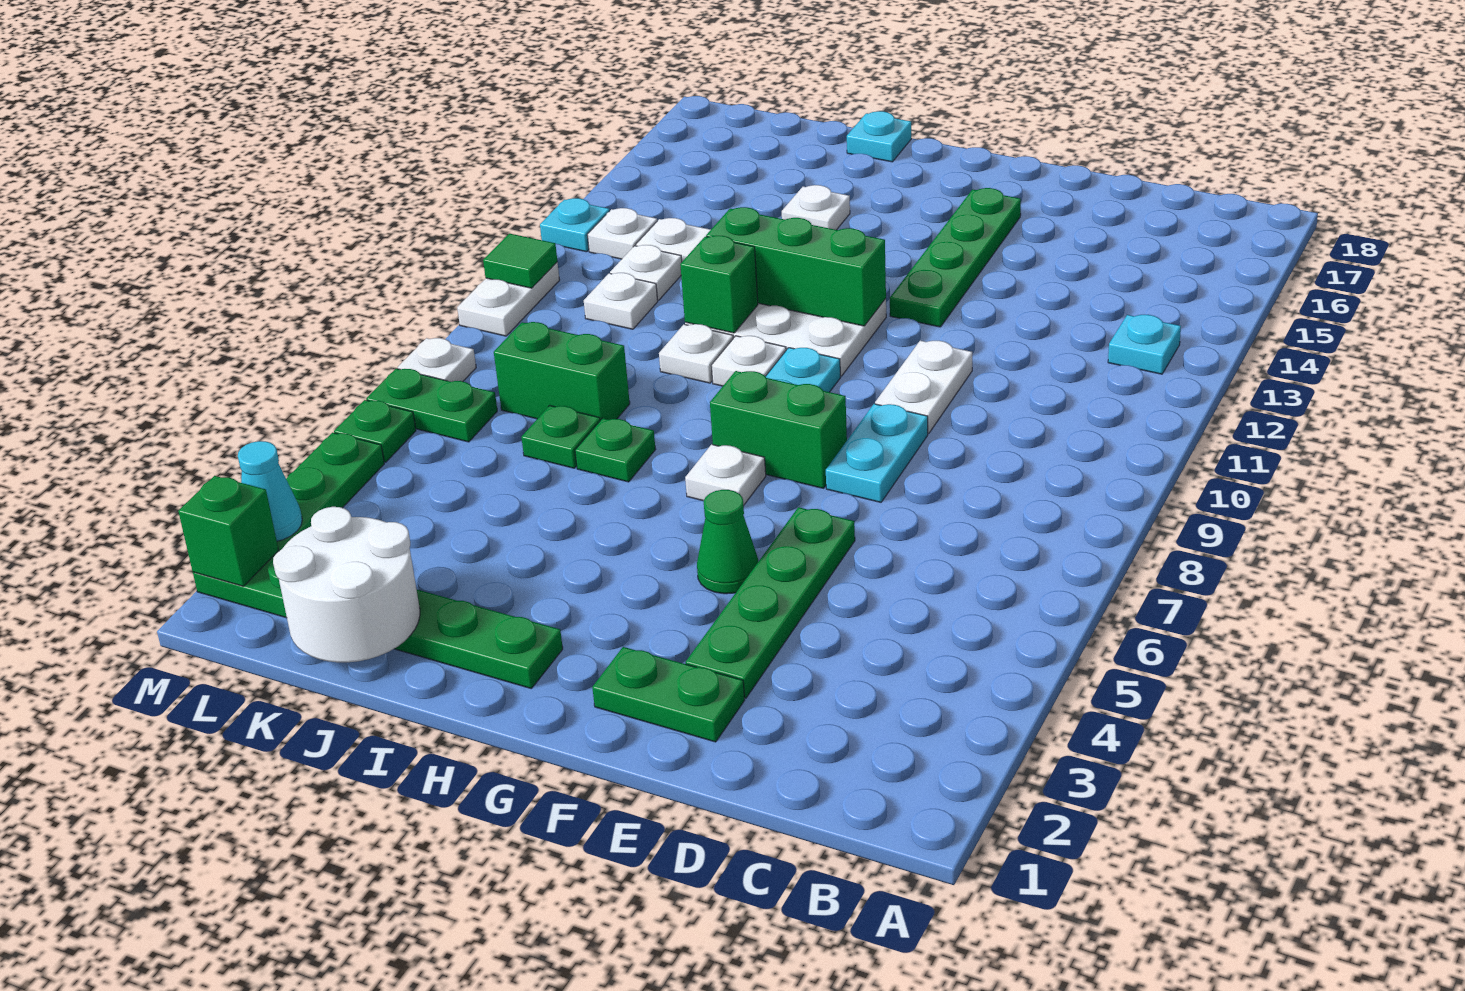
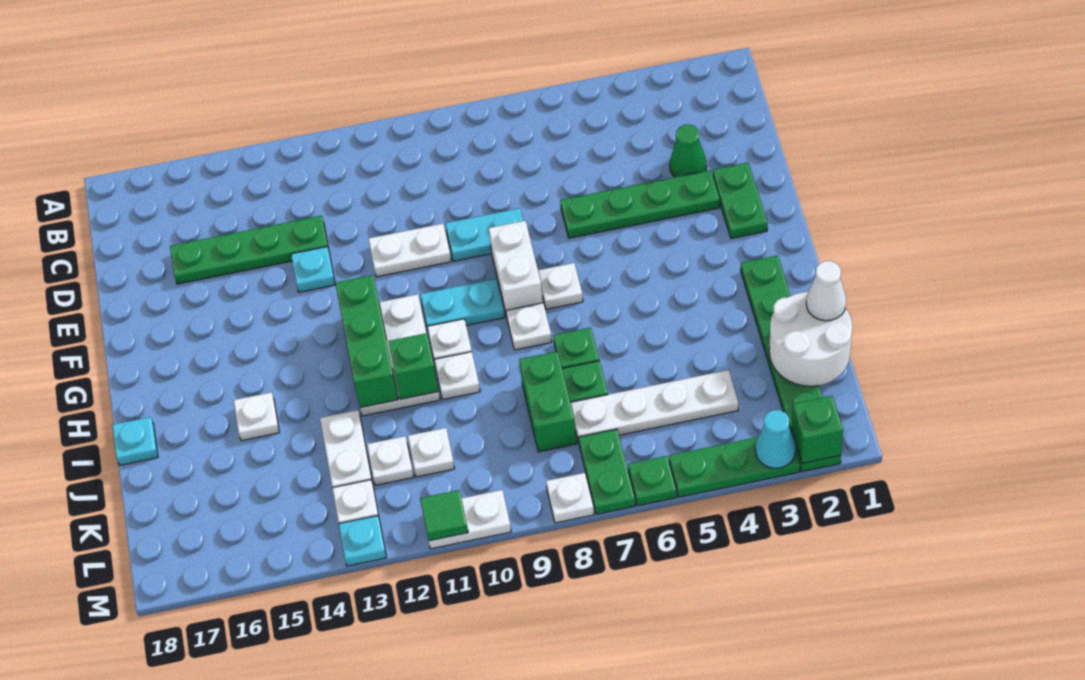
cyan plate B13 level 1 -> cyan plate E13 level 1
green cone F5 level 1 -> green cone D3 level 1
green brick F8:G8 level 1 -> white brick F8:G8 level 1
green plate F13:F16 level 1 -> green plate D13:D16 level 1
none -> white plate H8 level 1
none -> white cone J1 level 3
none -> white plate K4:K7 level 1

